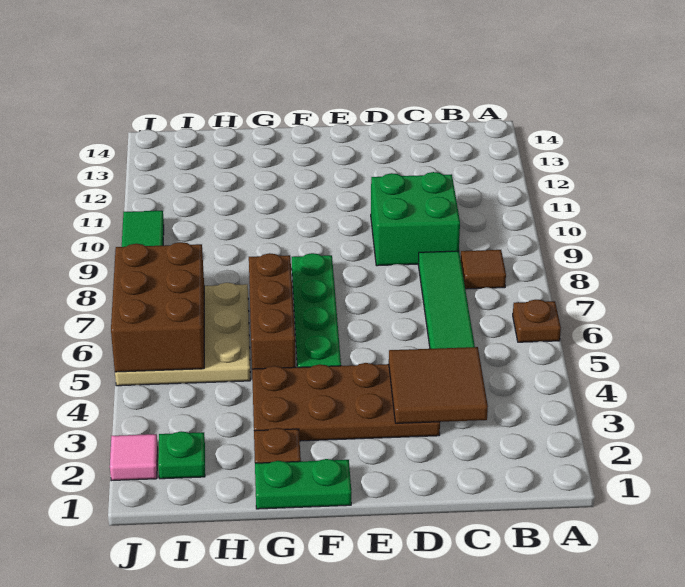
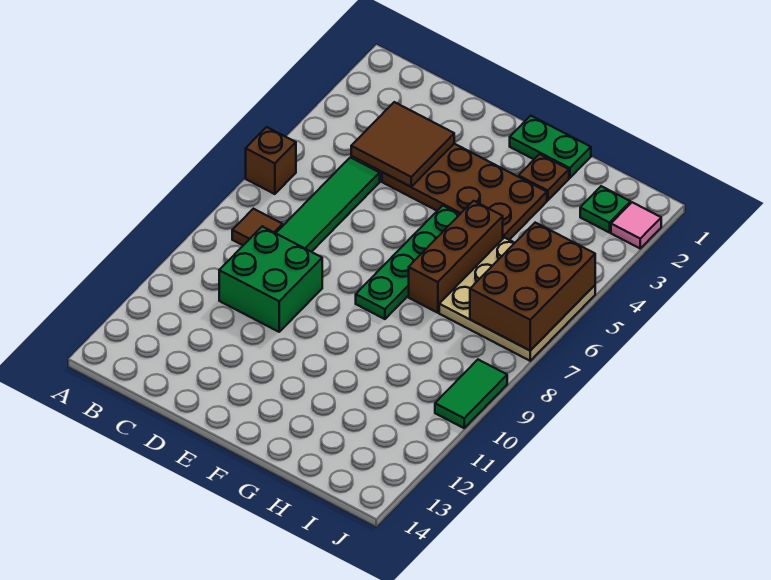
brown plate A6 level 1 -> brown brick A6 level 1

